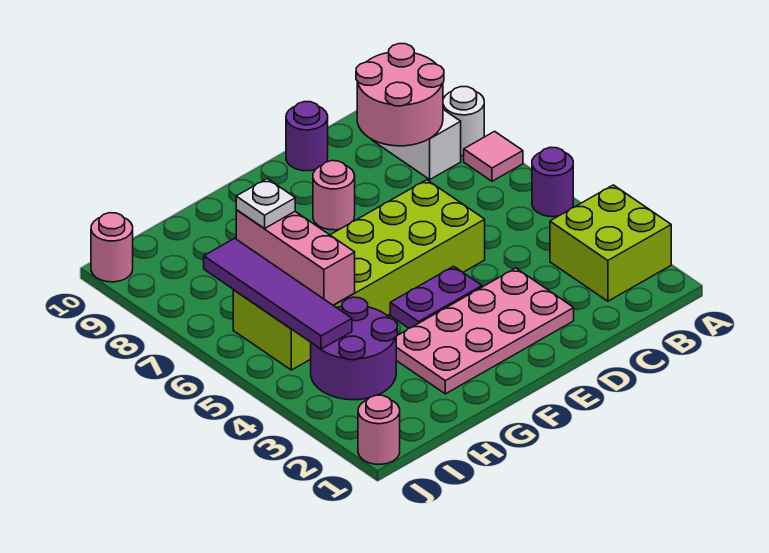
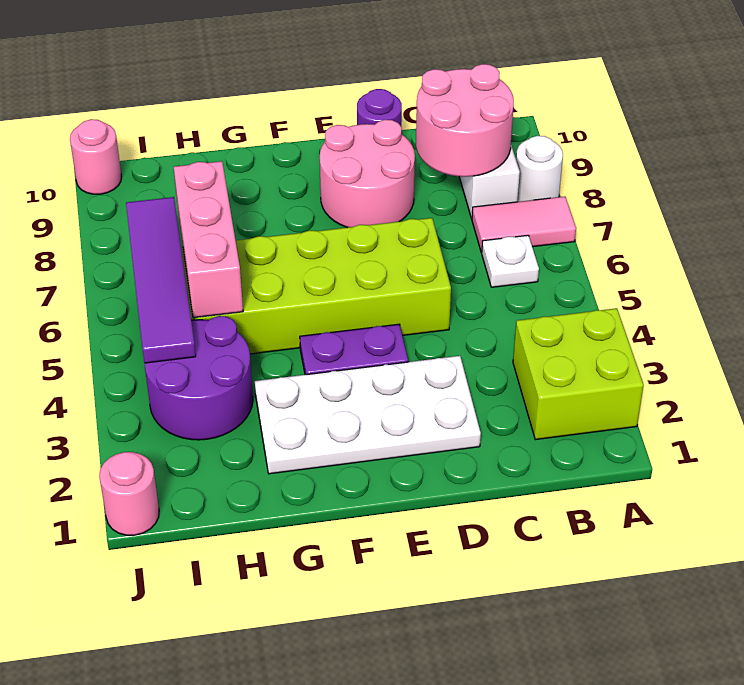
purple round brick A5 level 1 -> none
pink tile A7 level 1 -> pink tile A7:B7 level 1
pink plate D2:G3 level 1 -> white plate D2:G3 level 1
pink round brick E8 level 1 -> pink round brick D8:E9 level 1
white plate H7 level 3 -> white plate B6 level 1

